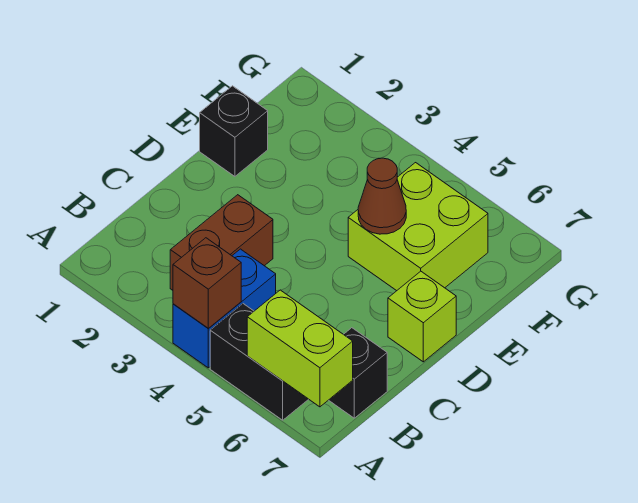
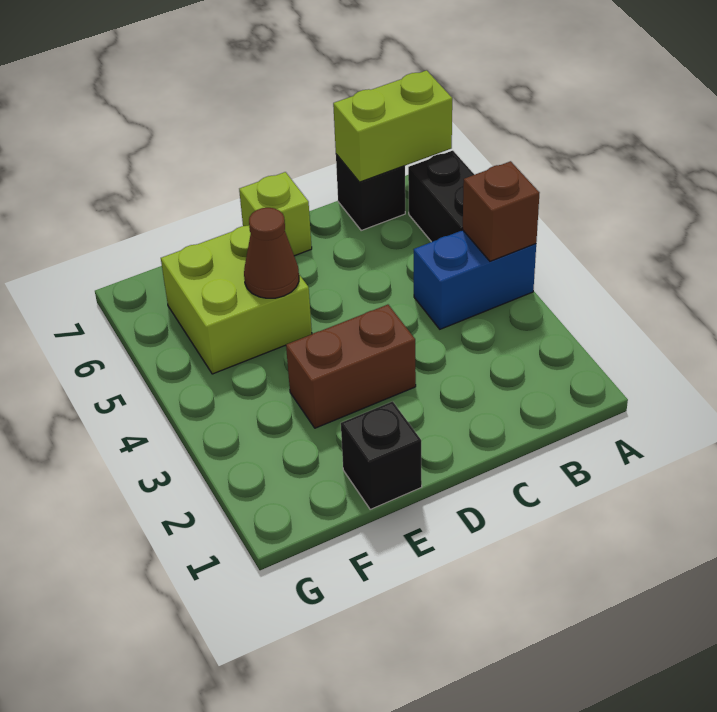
lime brick A6:A7 level 2 -> lime brick A7:B7 level 2
brown brick B3:C3 level 1 -> brown brick D3:E3 level 1

